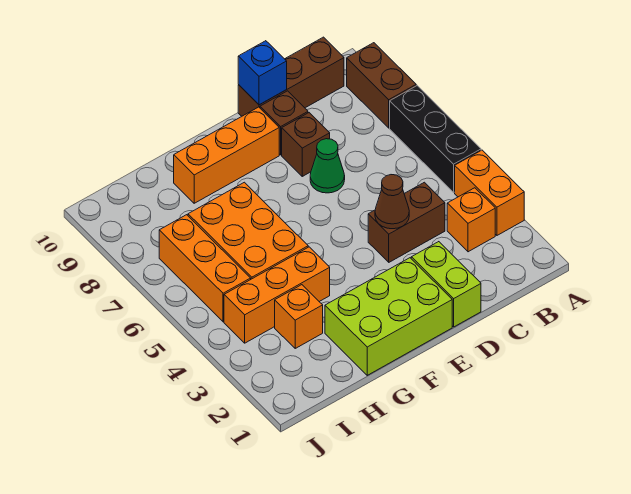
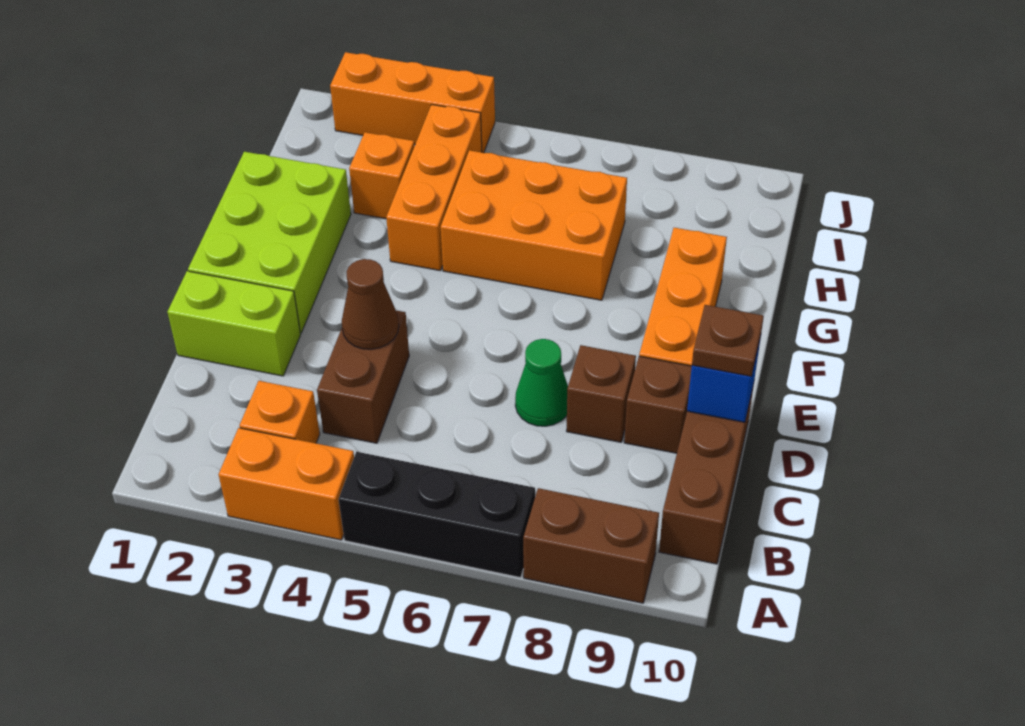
none -> brown plate D10 level 3
orange brick I5:I7 level 1 -> orange brick J2:J4 level 1

